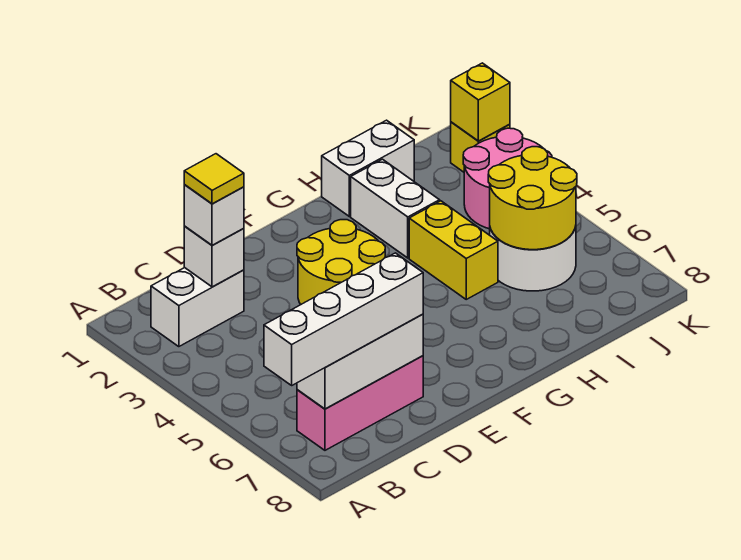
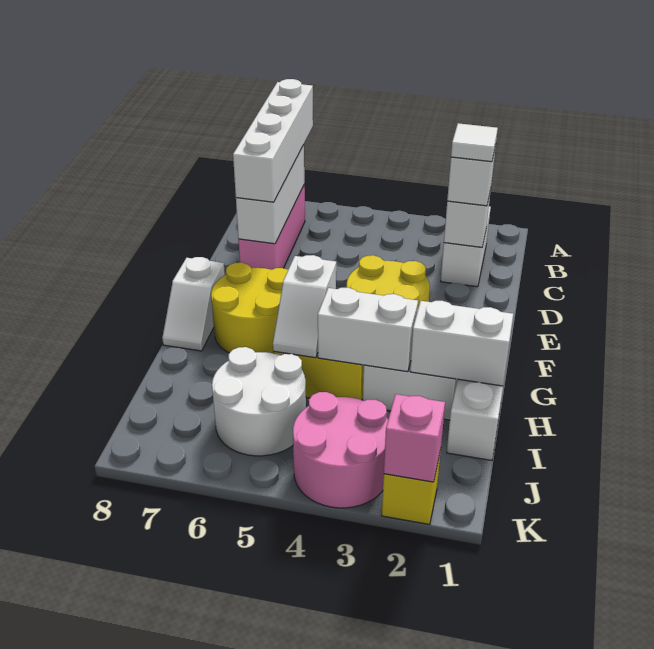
yellow tile C2 level 4 -> white tile C2 level 4
none -> white slope F8:G8 level 1 top F
none -> white slope G5:H5 level 2 top G
none -> white brick H1:H2 level 2
none -> white brick H3:H4 level 2
yellow round brick I5:J6 level 2 -> yellow round brick F6:G7 level 1
yellow brick K2 level 2 -> pink brick K2 level 2

